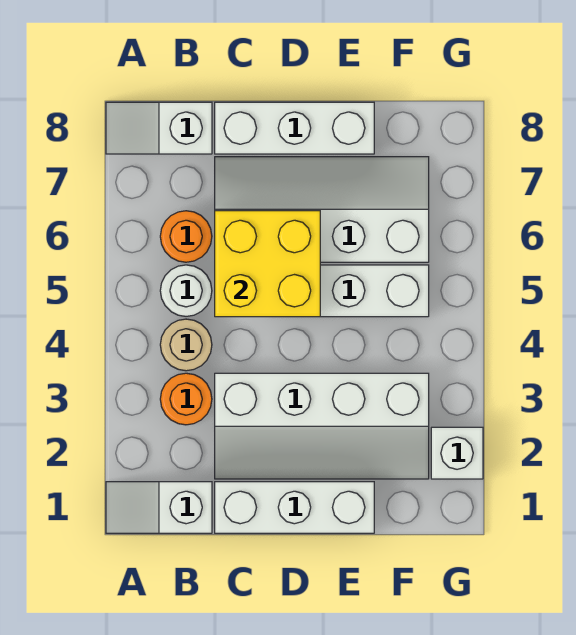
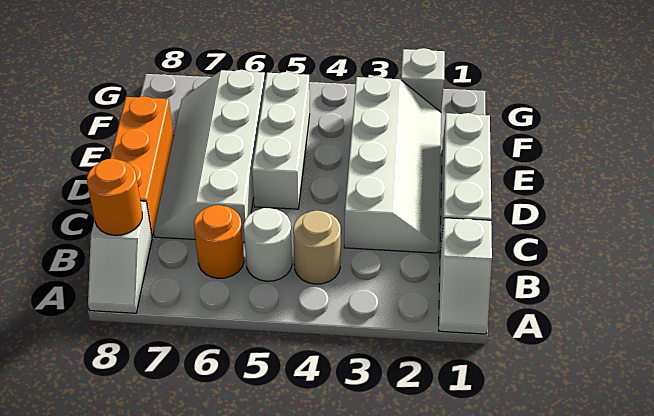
orange round brick B3 level 1 -> orange round brick B8 level 2
yellow brick C5:D6 level 2 -> none
white brick C8:E8 level 1 -> orange brick C8:E8 level 1

